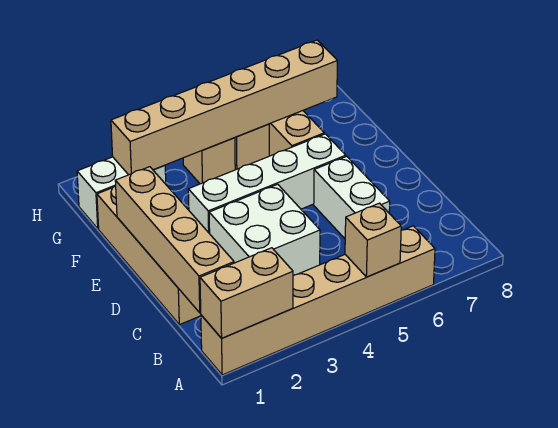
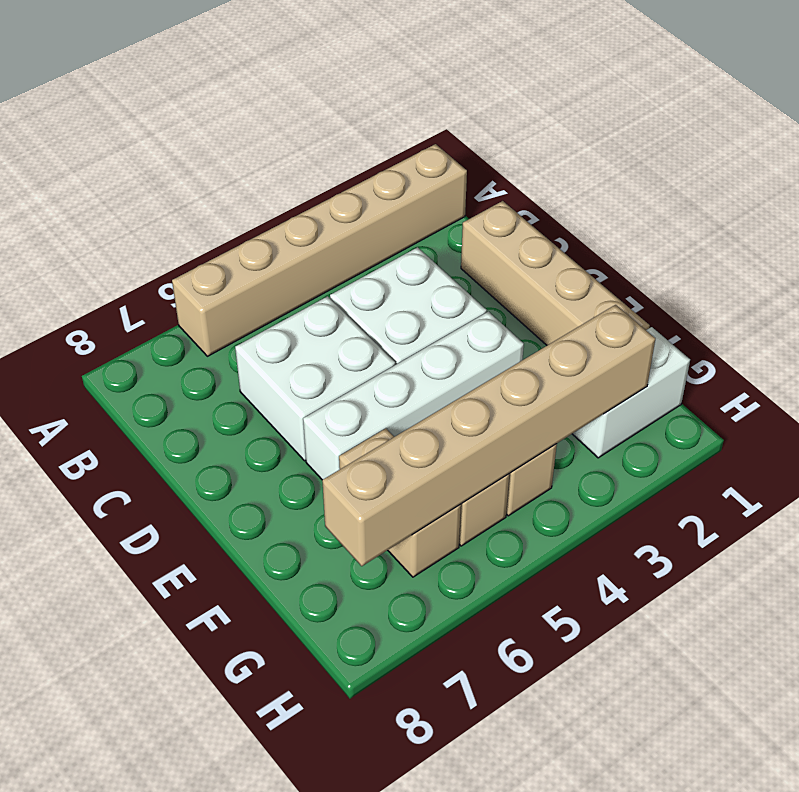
tan brick A1:A2 level 2 -> none
tan brick A5 level 2 -> none
tan brick B1:E1 level 2 -> none
white brick C6:D6 level 1 -> white brick C5:D6 level 1

